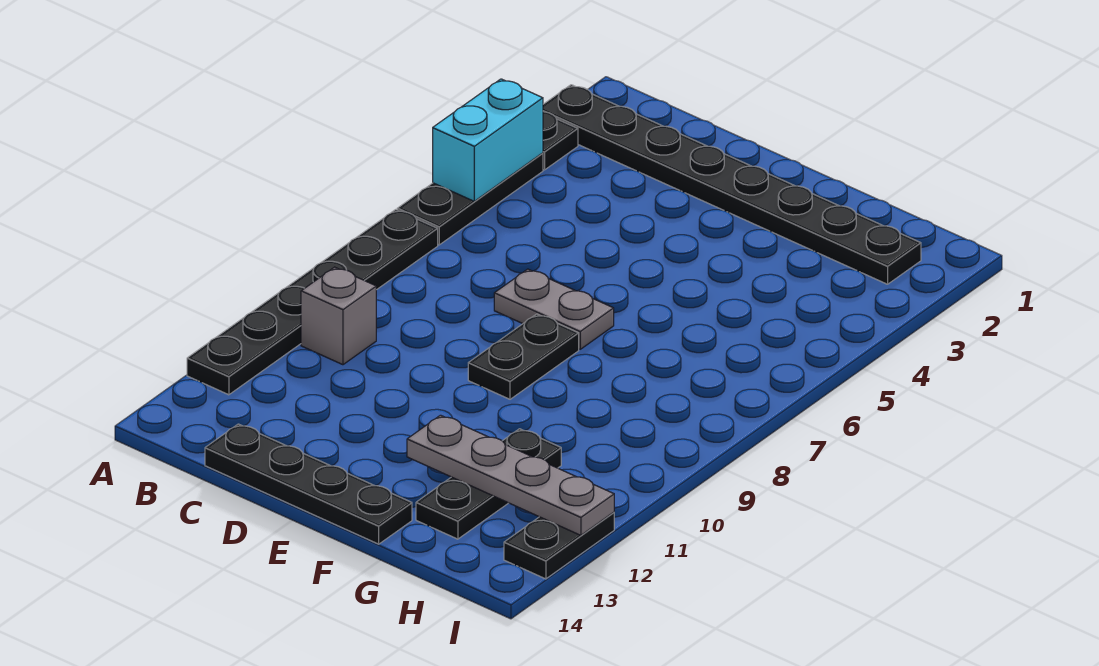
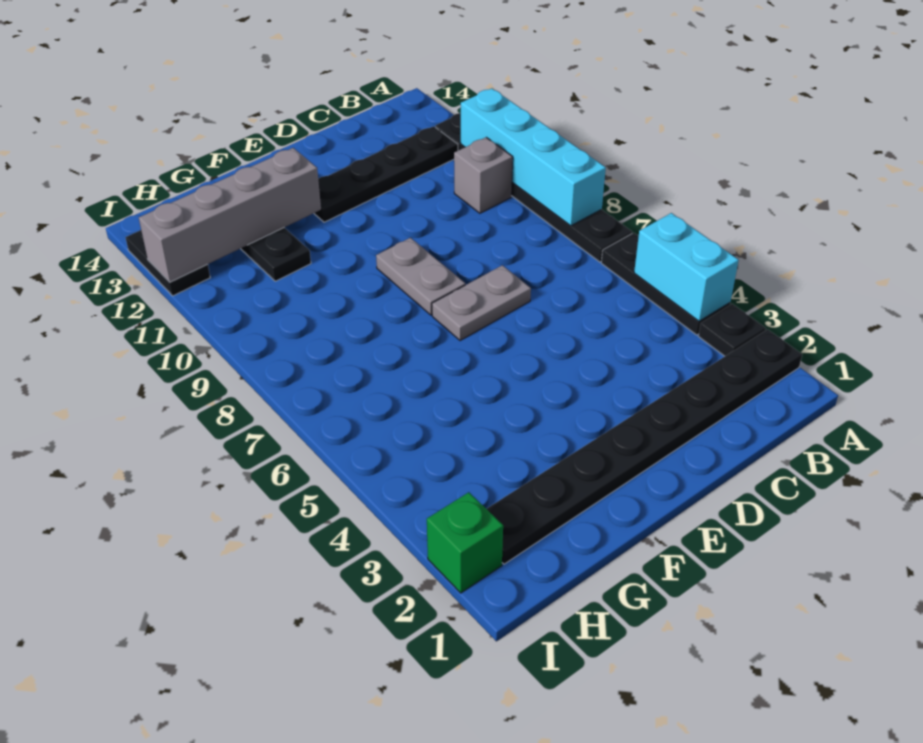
none -> cyan brick A8:A11 level 2
black plate C14:F14 level 1 -> black plate B12:E12 level 1
black plate E8:E9 level 1 -> grey plate E8:E9 level 1
grey plate F12:I12 level 2 -> grey brick F12:I12 level 2
none -> green brick I2 level 1

